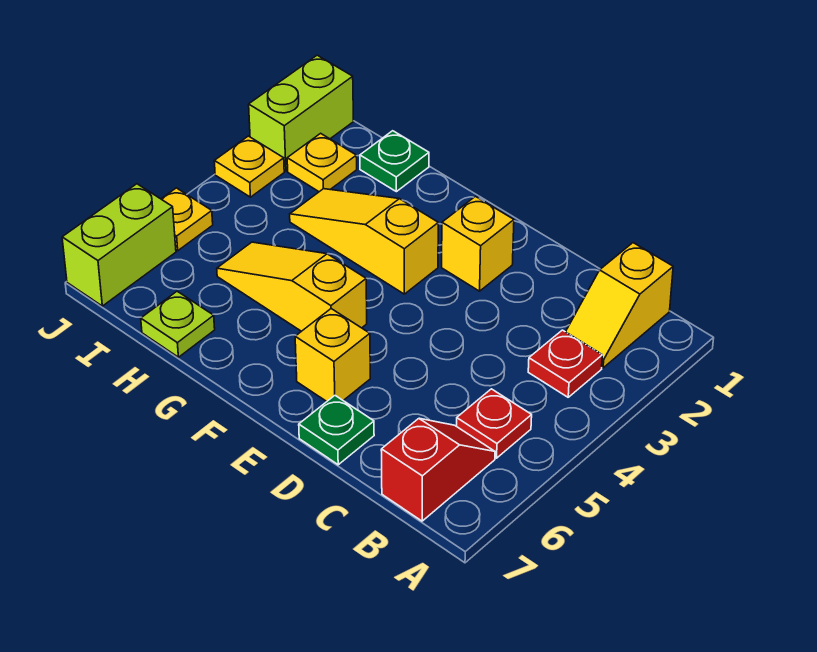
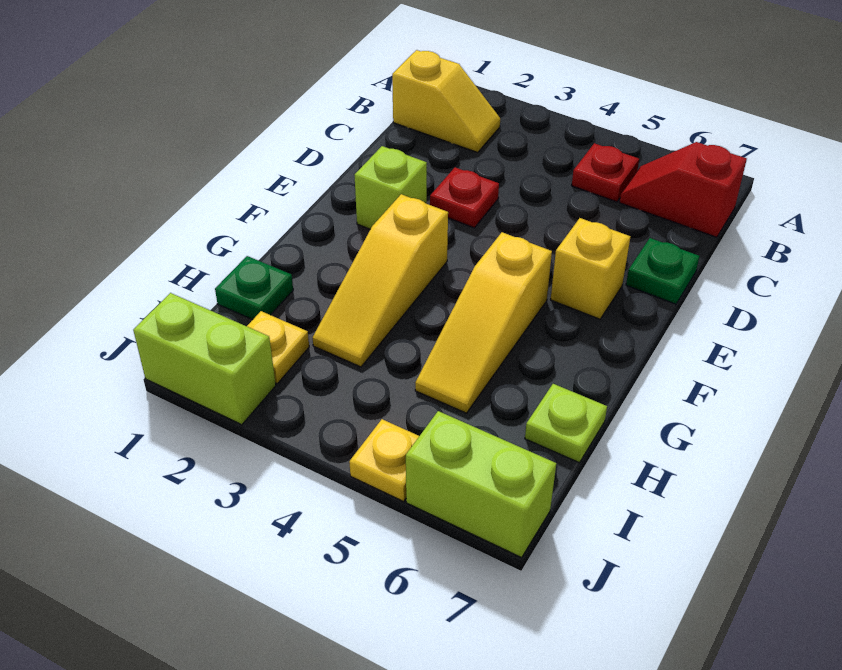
red plate B3 level 1 -> red plate D3 level 1
yellow brick E2 level 1 -> lime brick E2 level 1
yellow plate J3 level 1 -> none

